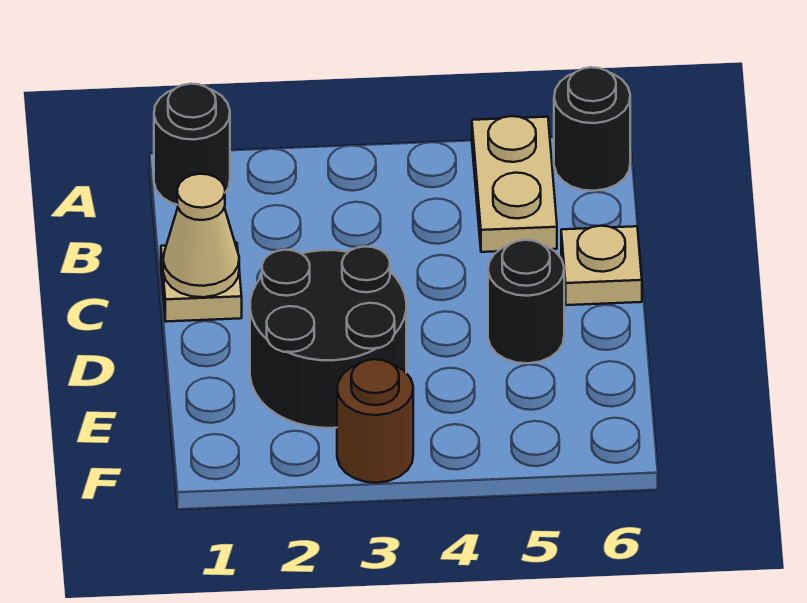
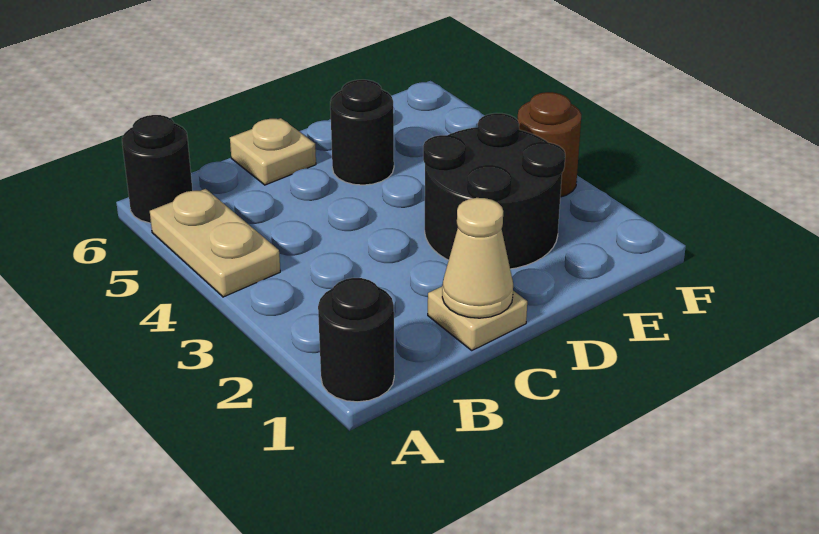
tan plate A5:B5 level 1 -> tan plate A4:A5 level 1

